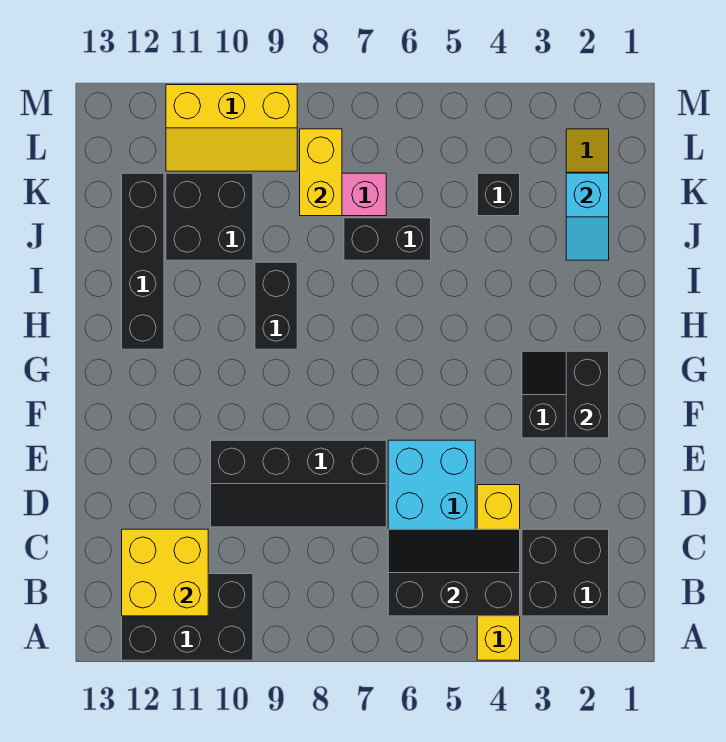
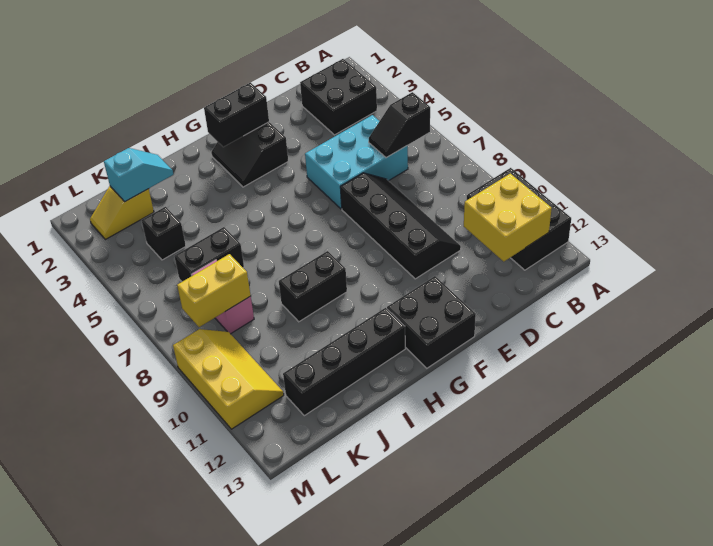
yellow brick A4:D4 level 1 -> none
black slope B4:C6 level 2 top B -> black slope B6:C6 level 2 top B
black brick J6:J7 level 1 -> black brick J6:K6 level 1
black brick J10:K11 level 1 -> black brick F12:G13 level 1

